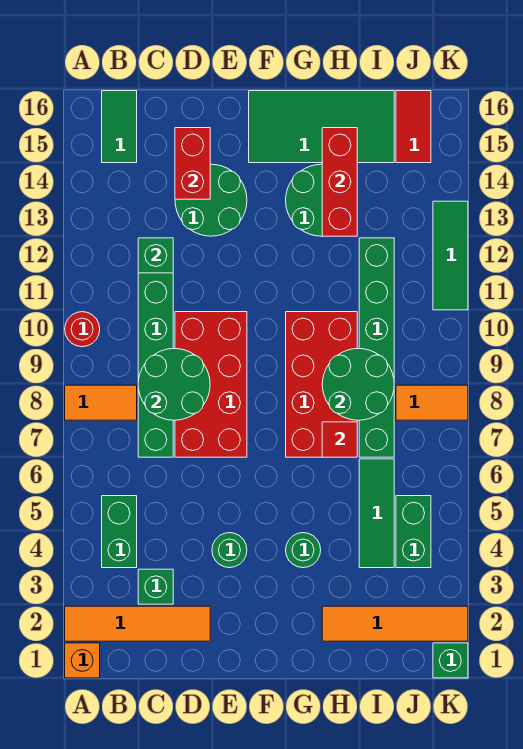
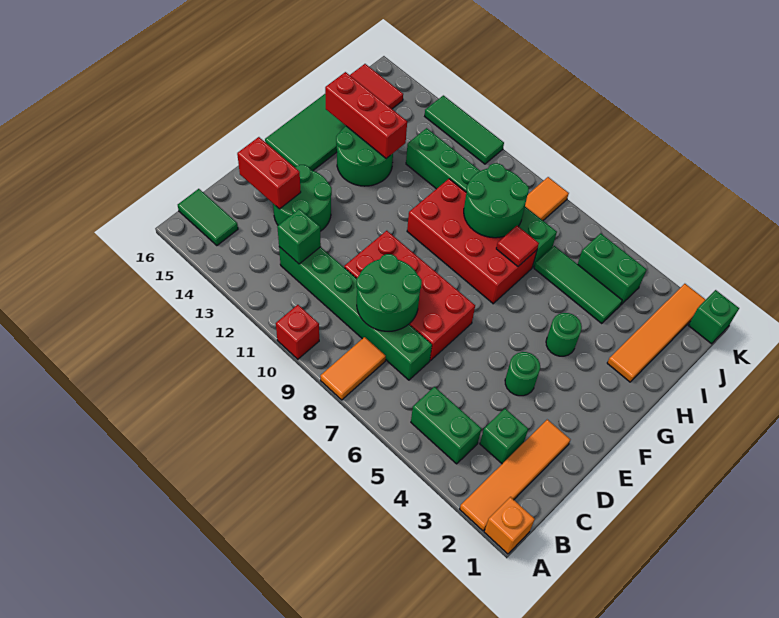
red round brick A10 level 1 -> red brick A10 level 1

